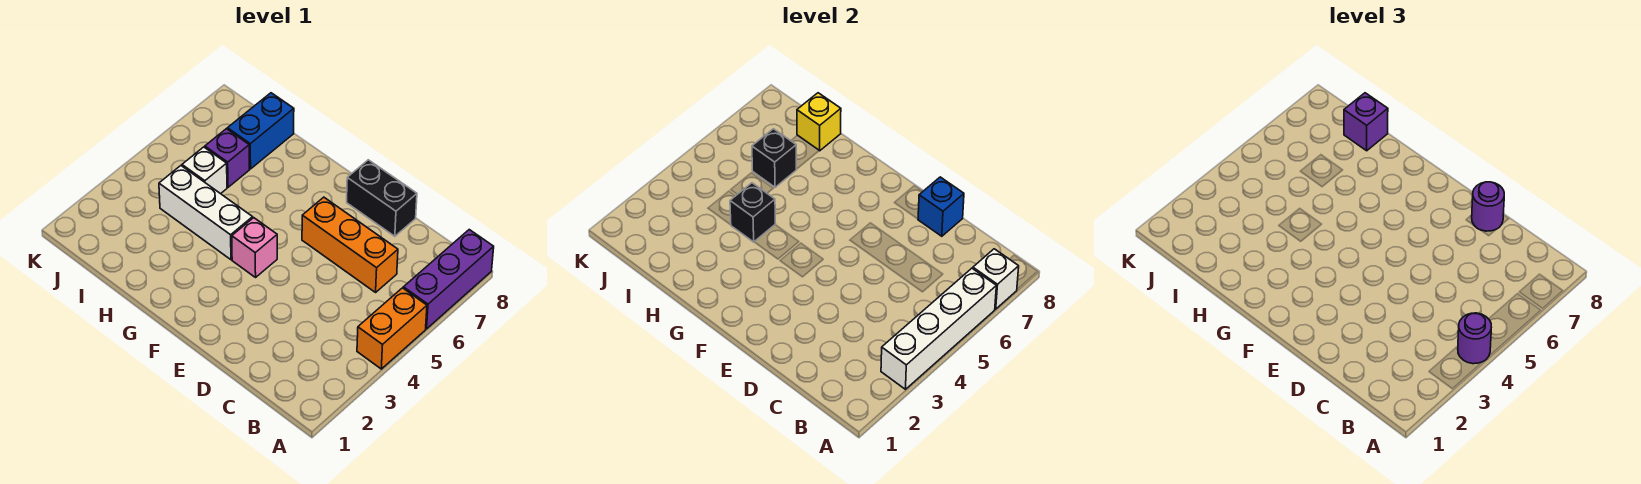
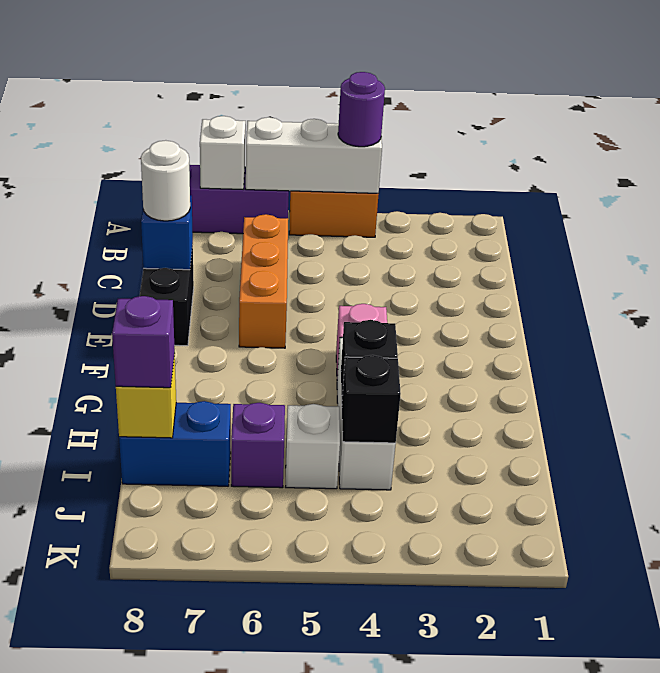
white brick A3:A6 level 2 -> white brick A4:A6 level 2
purple round brick D8 level 3 -> white round brick D8 level 3
black brick I6 level 2 -> black brick I4 level 2

